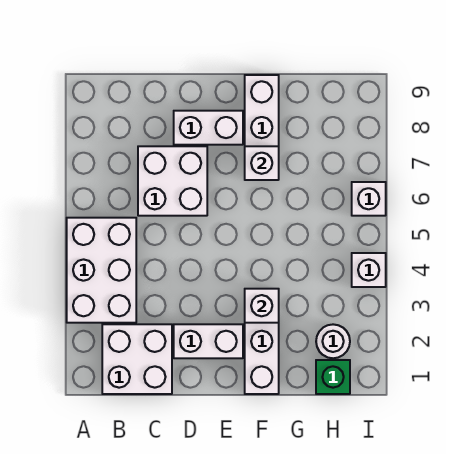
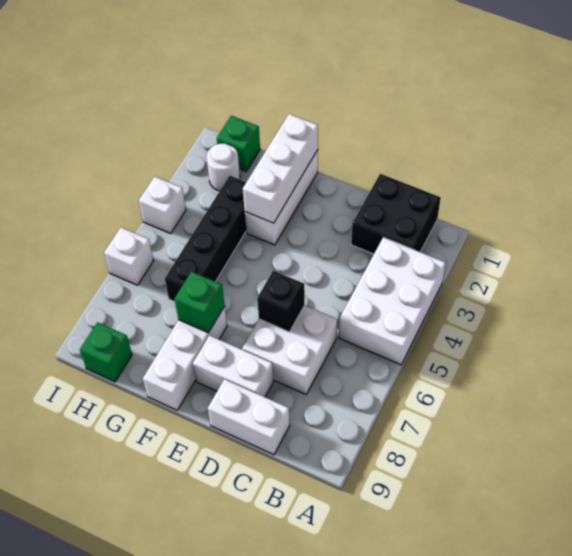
white brick B1:C2 level 1 -> black brick B1:C2 level 1
white brick D2:E2 level 1 -> white brick C9:D9 level 1
none -> black brick D6 level 2
white brick F3 level 2 -> white brick F1:F3 level 2
white brick F7 level 2 -> green brick F7 level 2
none -> black brick G3:G6 level 1
none -> green brick H9 level 1

